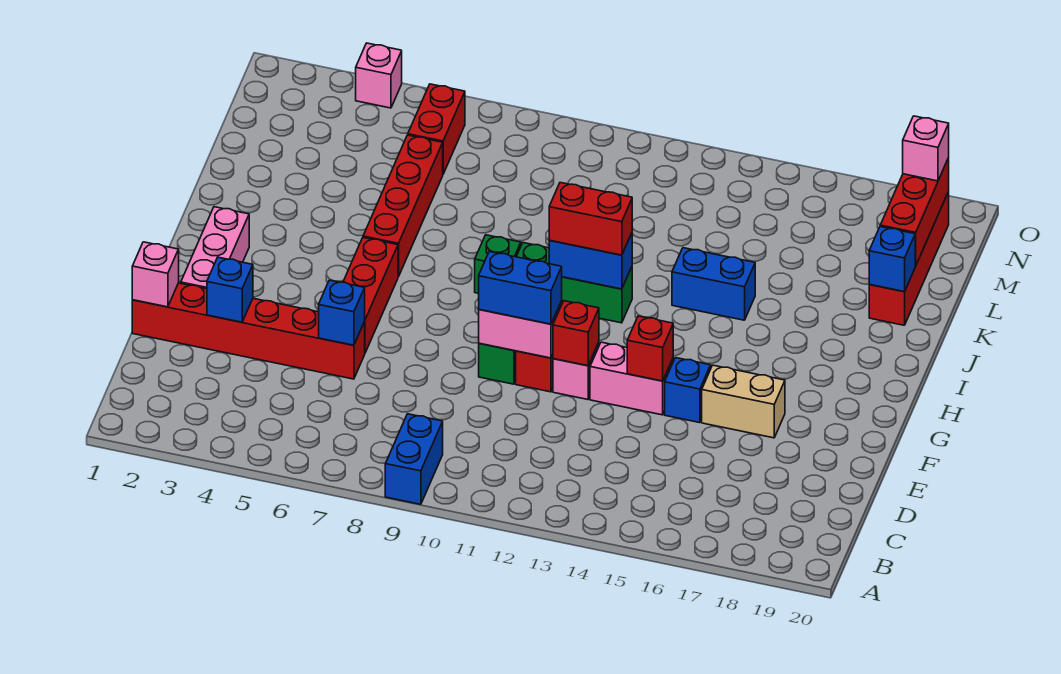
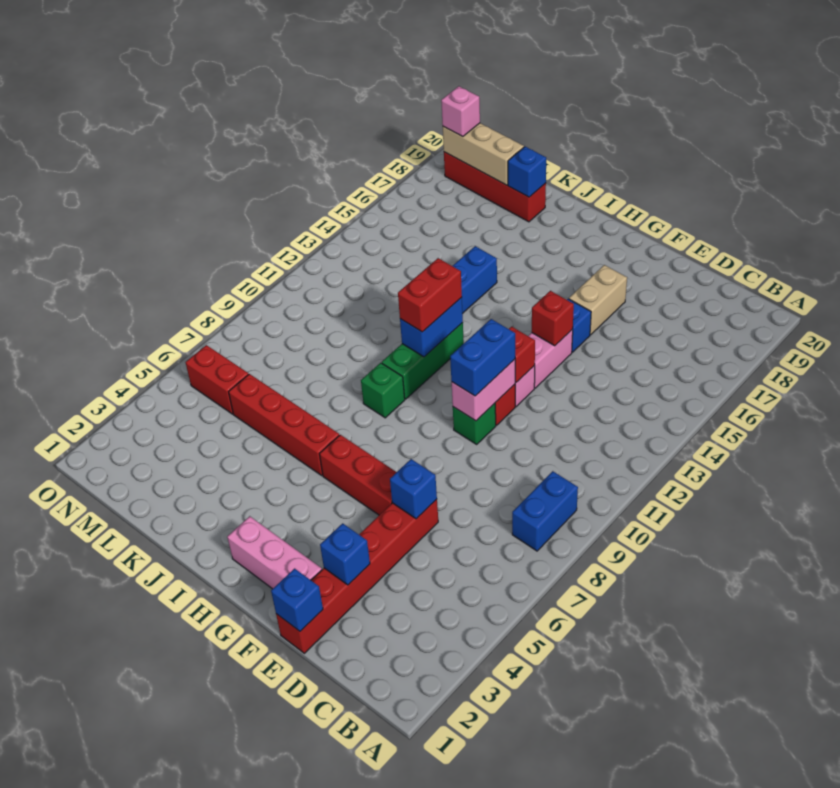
blue brick A9:B9 level 1 -> blue brick B8:B9 level 1
pink brick E1 level 2 -> blue brick E1 level 2
red brick L19:N19 level 2 -> tan brick L19:N19 level 2
pink brick O4 level 1 -> none

